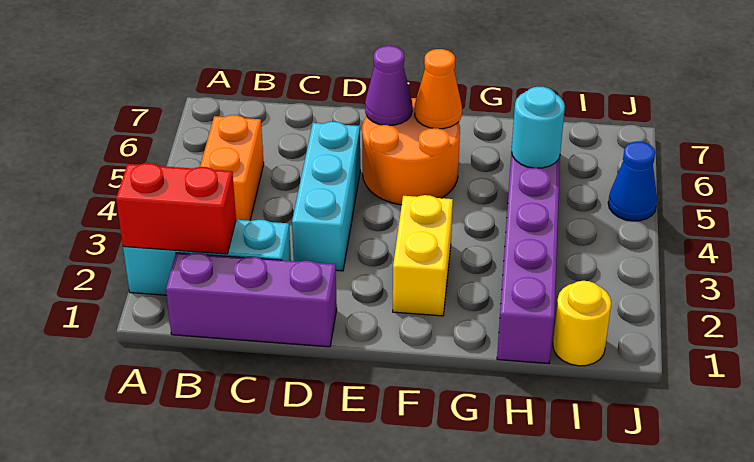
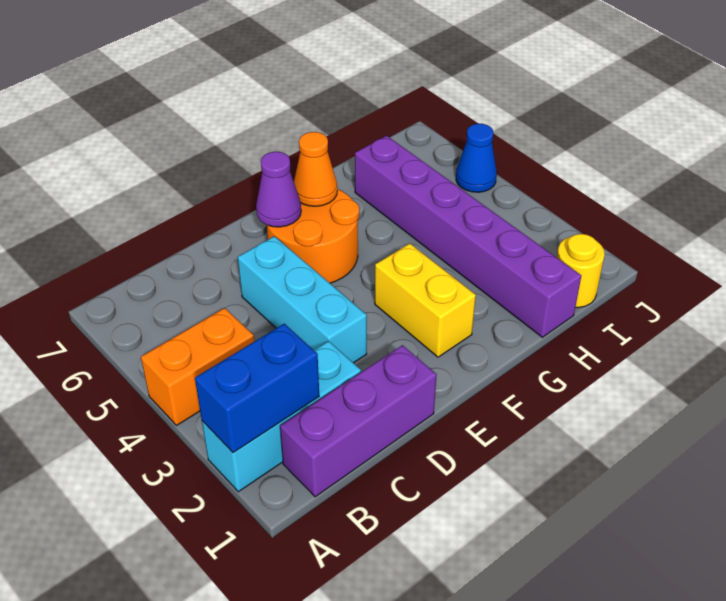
red brick A2:B2 level 2 -> blue brick A2:B2 level 2
orange brick B4:B5 level 1 -> orange brick A4:B4 level 1
cyan round brick H5 level 2 -> none

